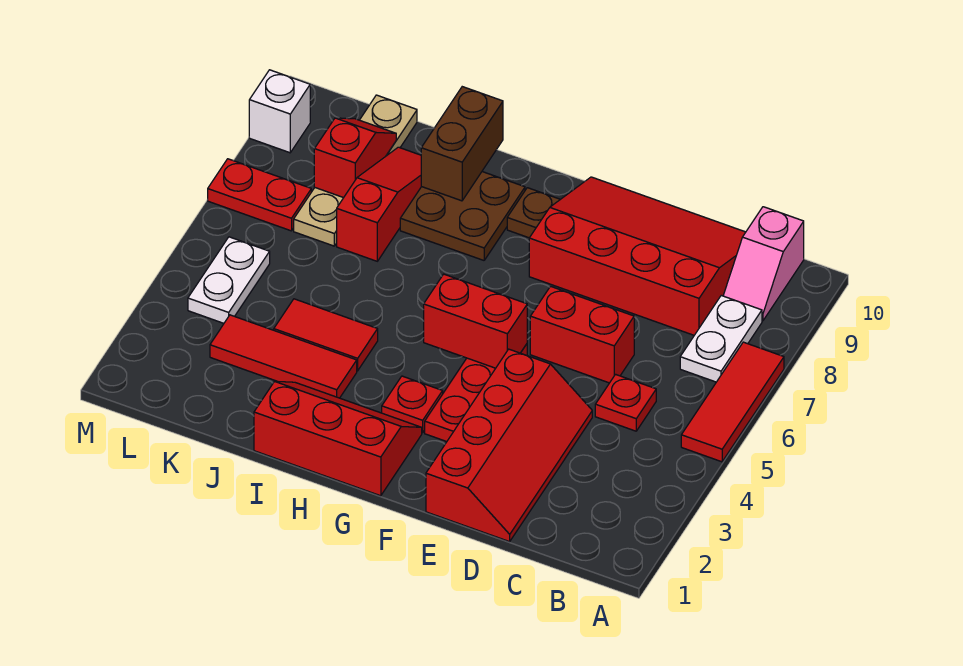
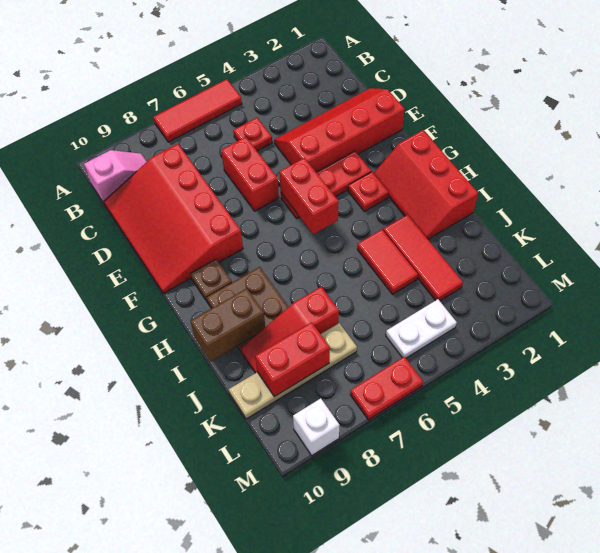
white plate B7:B8 level 1 -> none
red slope K8:K9 level 2 top 8 -> red brick K8:K9 level 2
red plate L7:M7 level 1 -> red plate M6:M7 level 1

